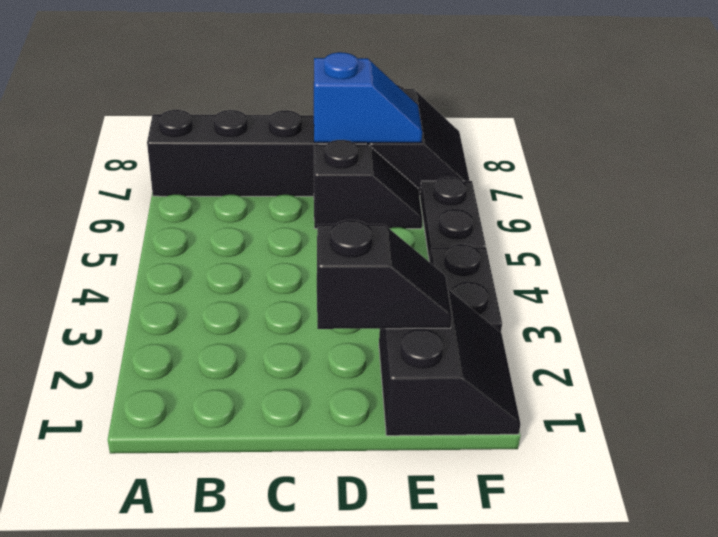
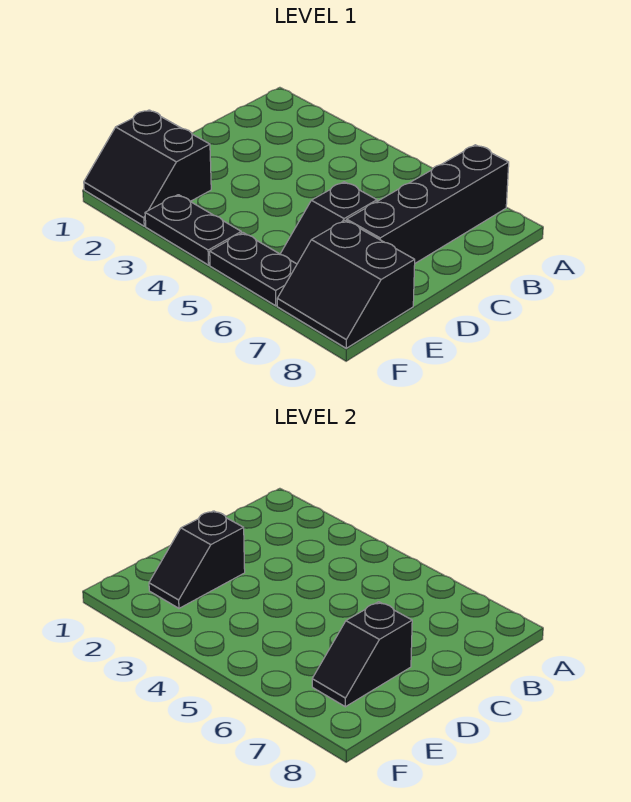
blue slope D7:E7 level 2 top D -> black slope D7:E7 level 2 top D

